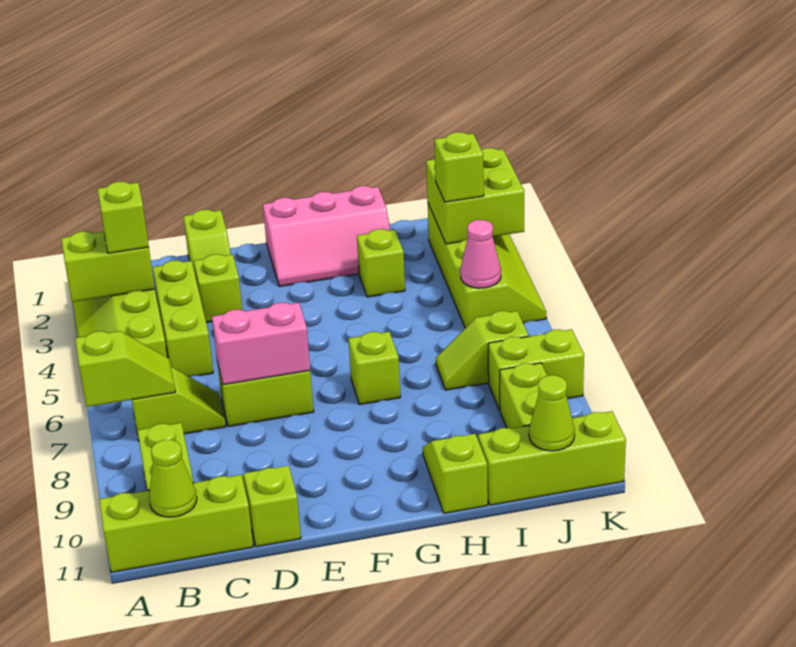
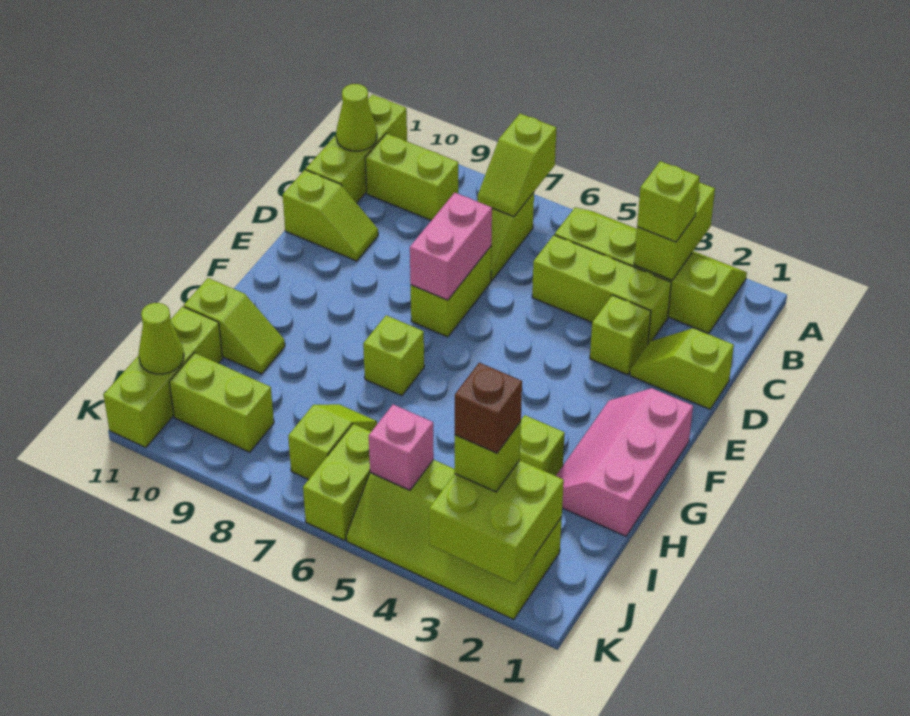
none -> brown brick J3 level 4
pink cone J5 level 2 -> pink brick J5 level 2
lime brick J8:K8 level 1 -> lime brick J6:K6 level 1

